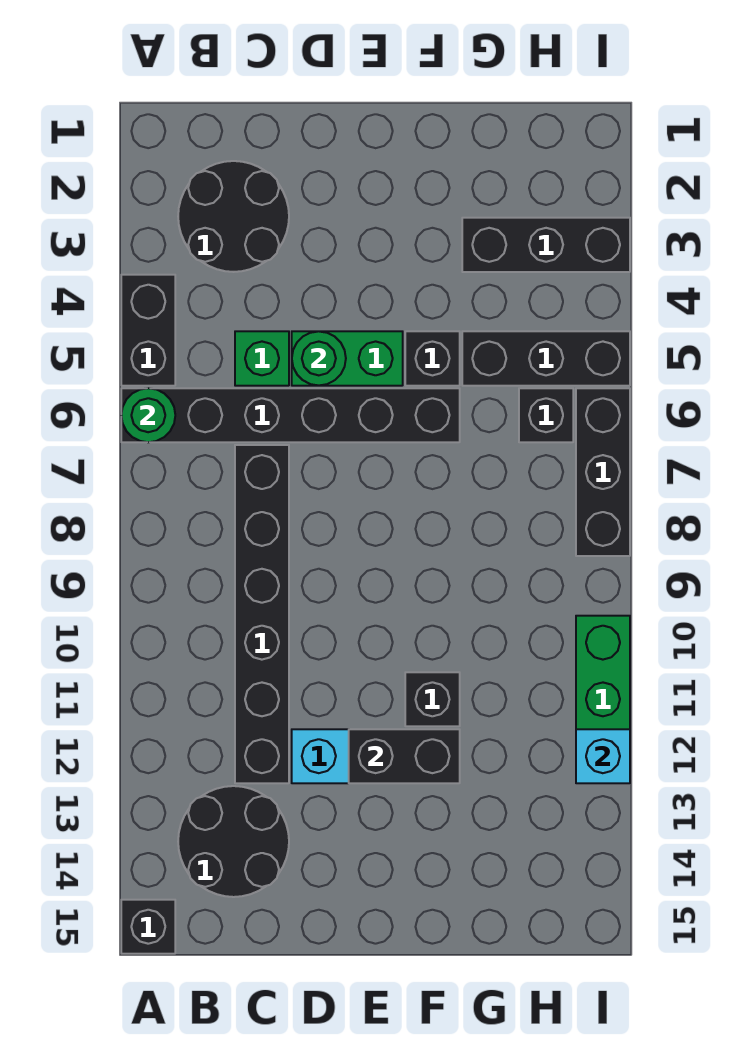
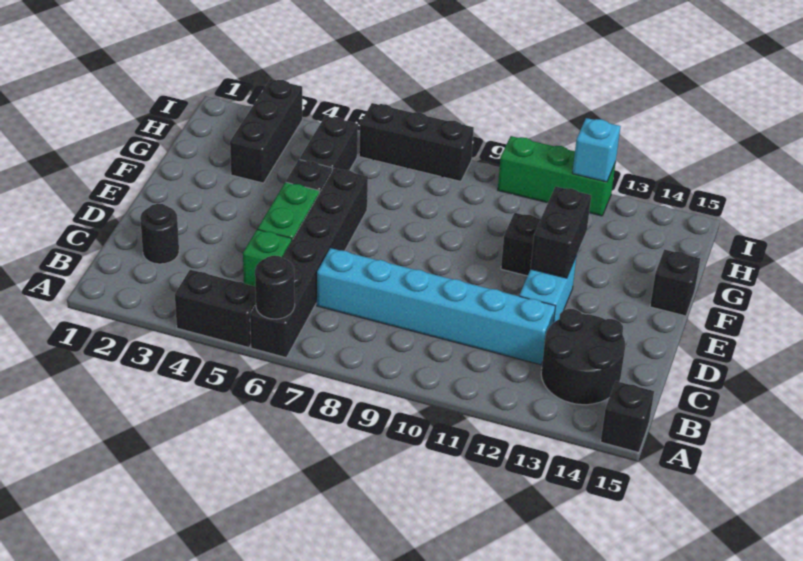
green round brick A6 level 2 -> black round brick A6 level 2
black round brick B2:C3 level 1 -> black round brick C2 level 1
black brick C7:C12 level 1 -> cyan brick C7:C12 level 1
green round brick D5 level 2 -> none
black brick G5:I5 level 1 -> black brick G5:H5 level 1
black brick H6 level 1 -> black brick F15 level 1

